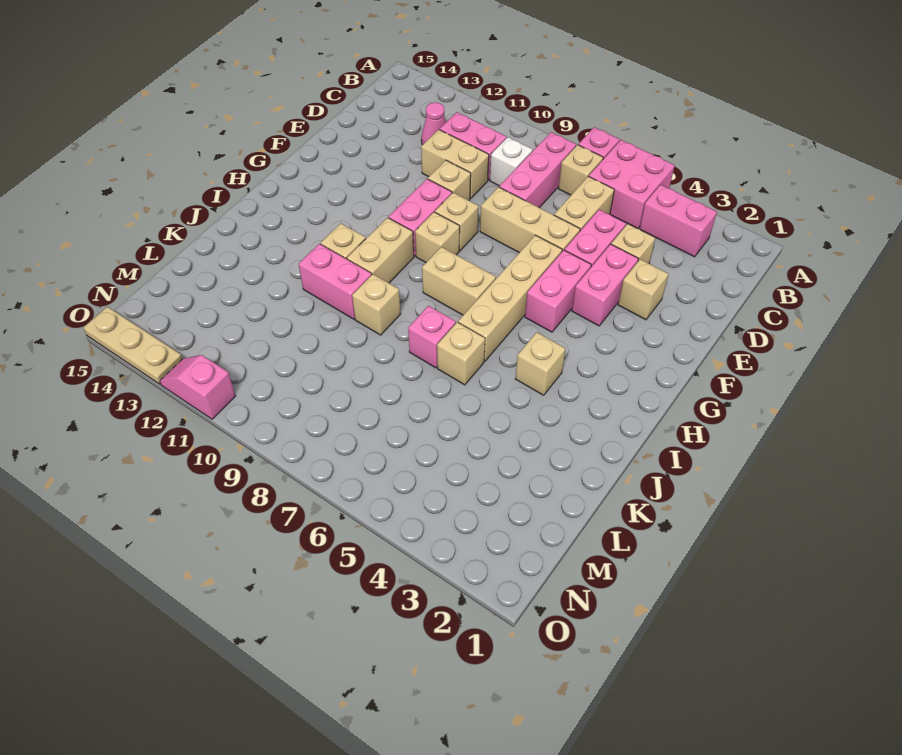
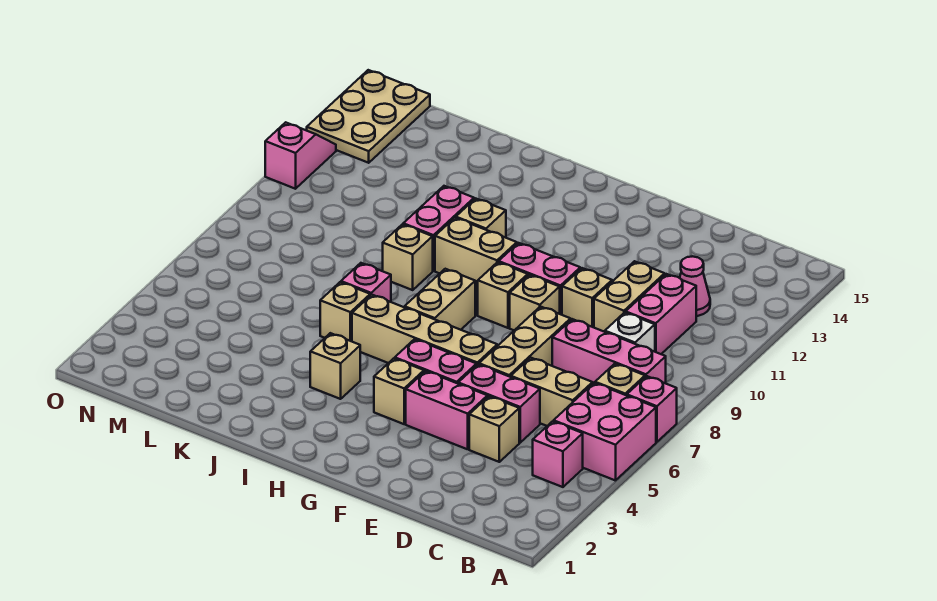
pink brick B3:B4 level 1 -> pink brick B4 level 1
tan brick E3 level 1 -> tan brick G4 level 1
tan plate O13:O15 level 1 -> tan plate N13:O15 level 1

